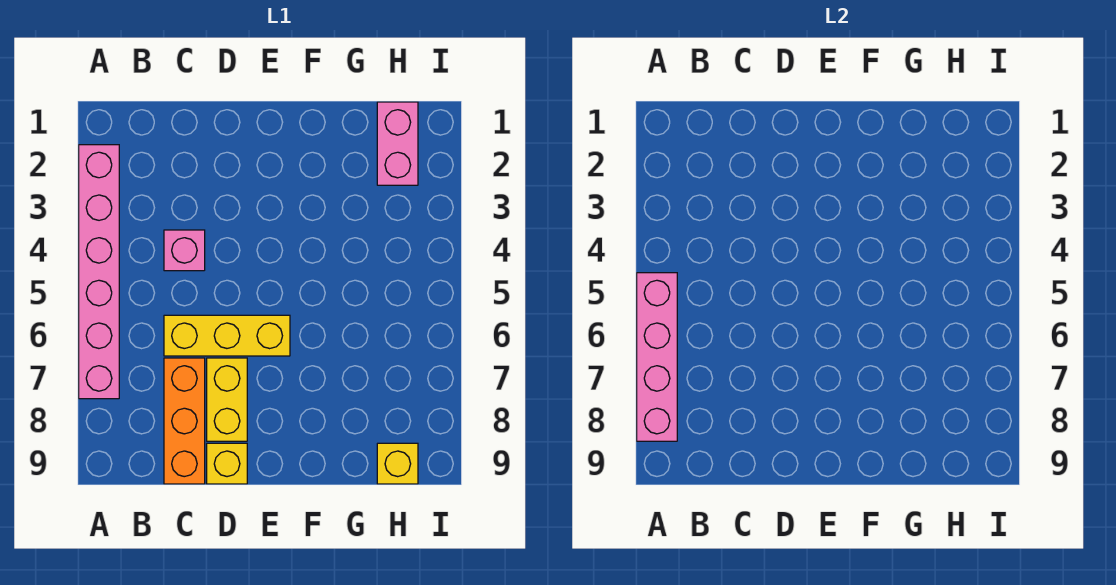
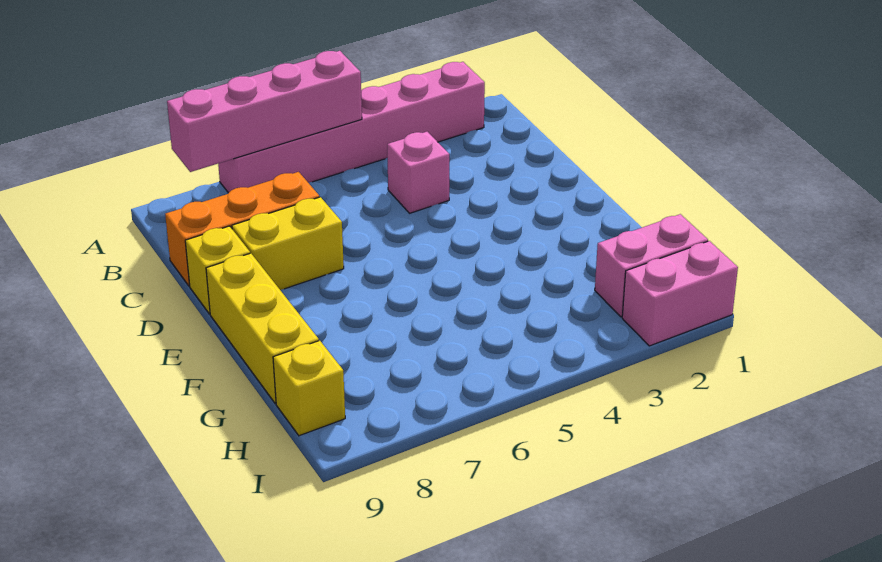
yellow brick C6:E6 level 1 -> yellow brick E9:G9 level 1
none -> pink brick I1:I2 level 1

